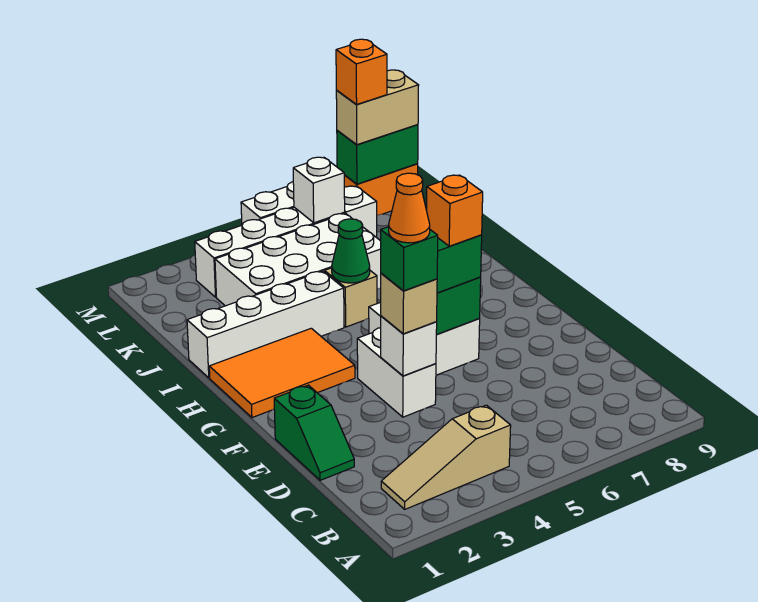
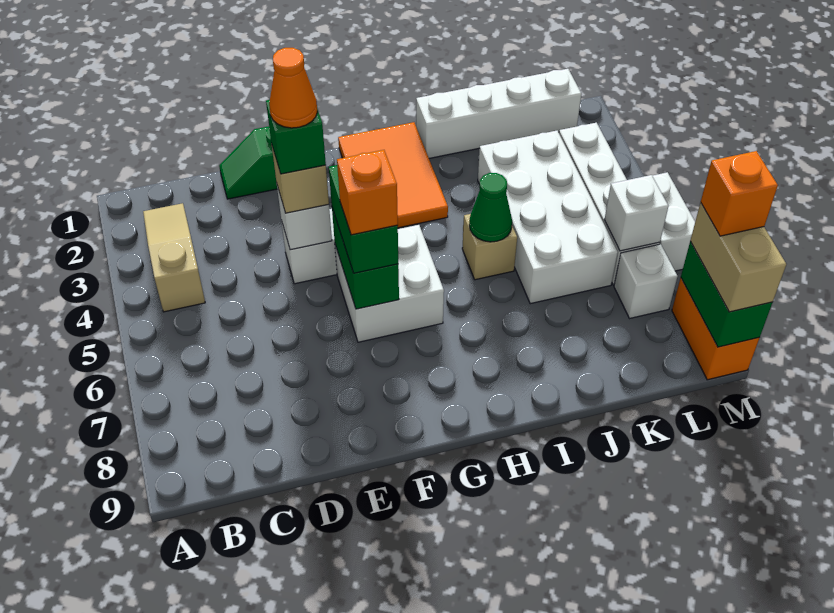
white brick I1:I4 level 1 -> white brick I1:L1 level 1

